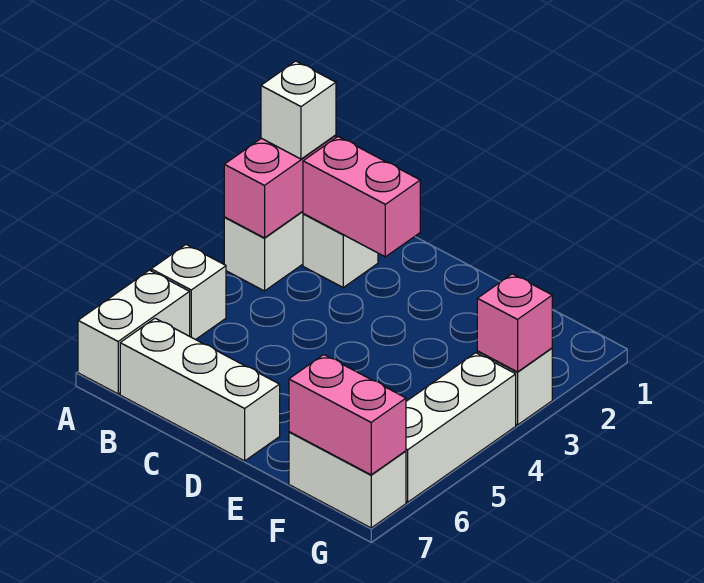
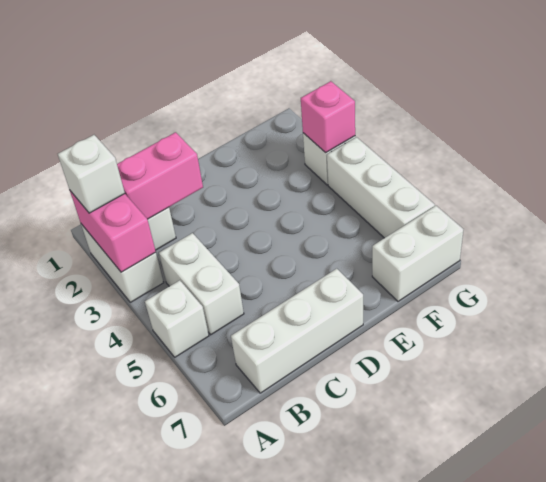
white brick A6:A7 level 1 -> white brick B4:B5 level 1
pink brick F7:G7 level 2 -> none

